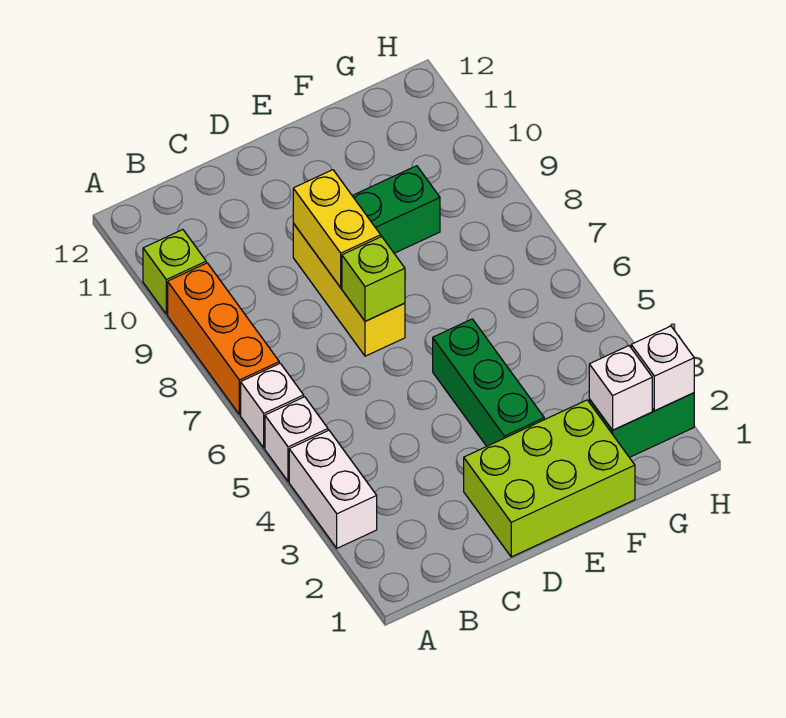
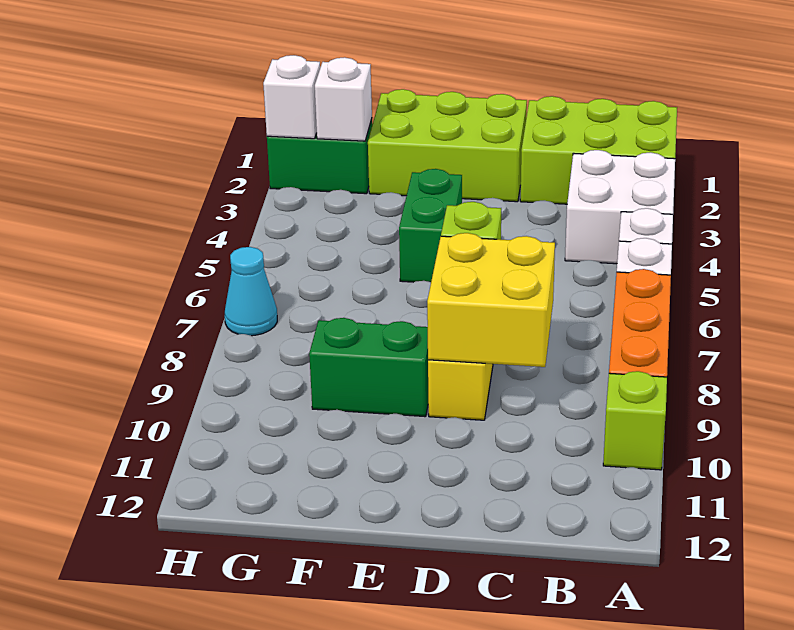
none -> lime brick A1:C2 level 1
white brick A3:A4 level 1 -> white brick A3:B4 level 1
yellow brick D8:D9 level 2 -> yellow brick C8:D9 level 2
green brick E3:E5 level 1 -> green brick E4:E5 level 1
none -> cyan cone H7 level 1

